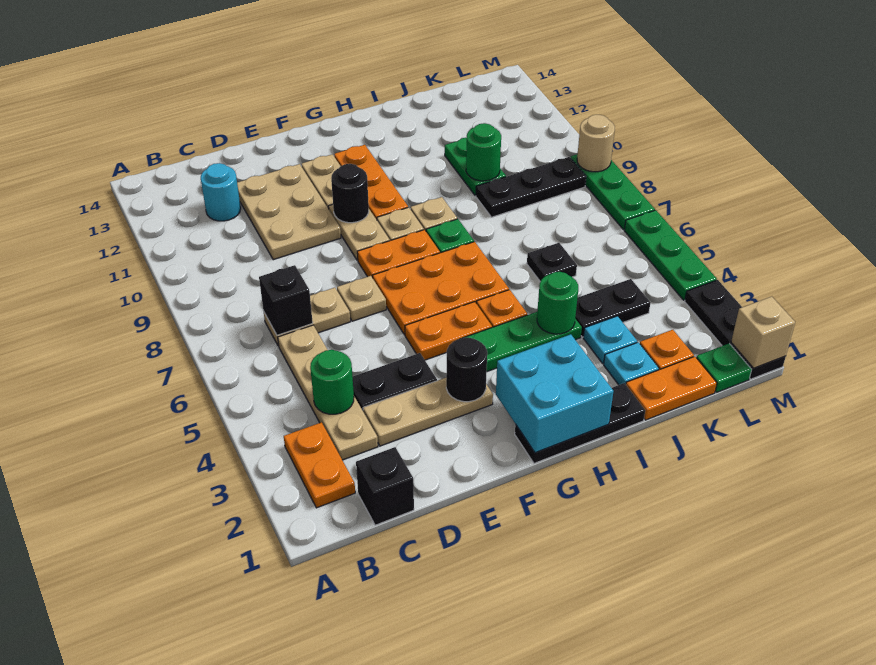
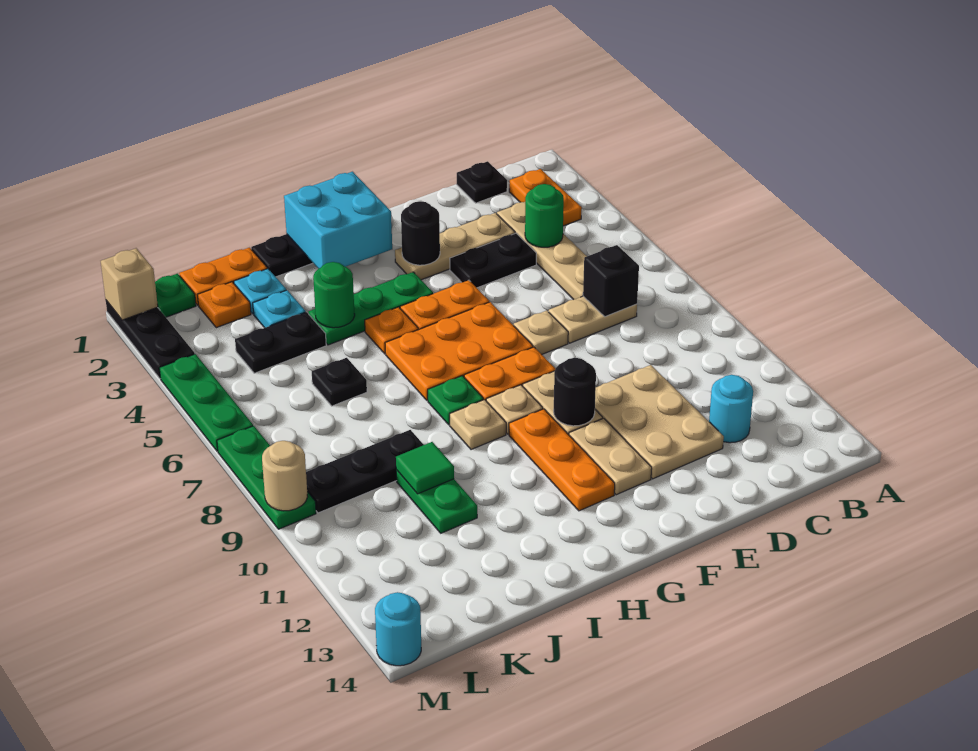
black brick C1 level 1 -> black plate C1 level 1
green round brick J10 level 2 -> green tile J10 level 2
none -> cyan round brick M14 level 1

